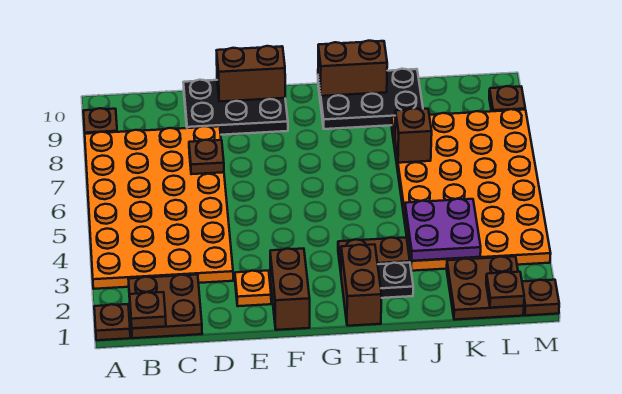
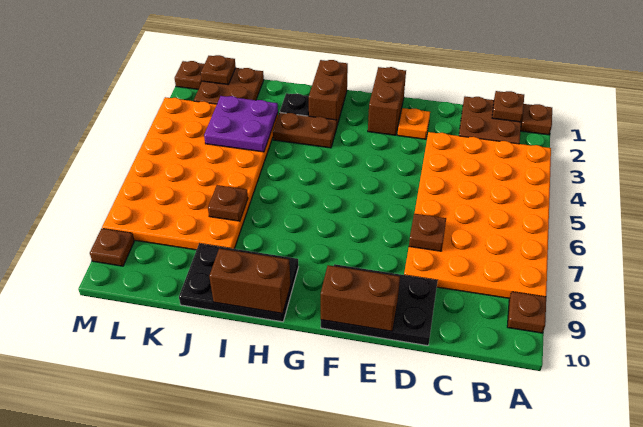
brown brick J7 level 2 -> brown plate J7 level 2

